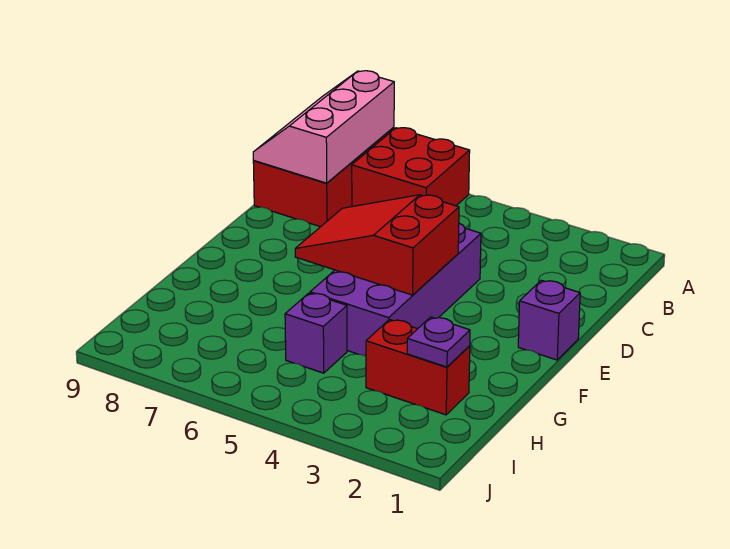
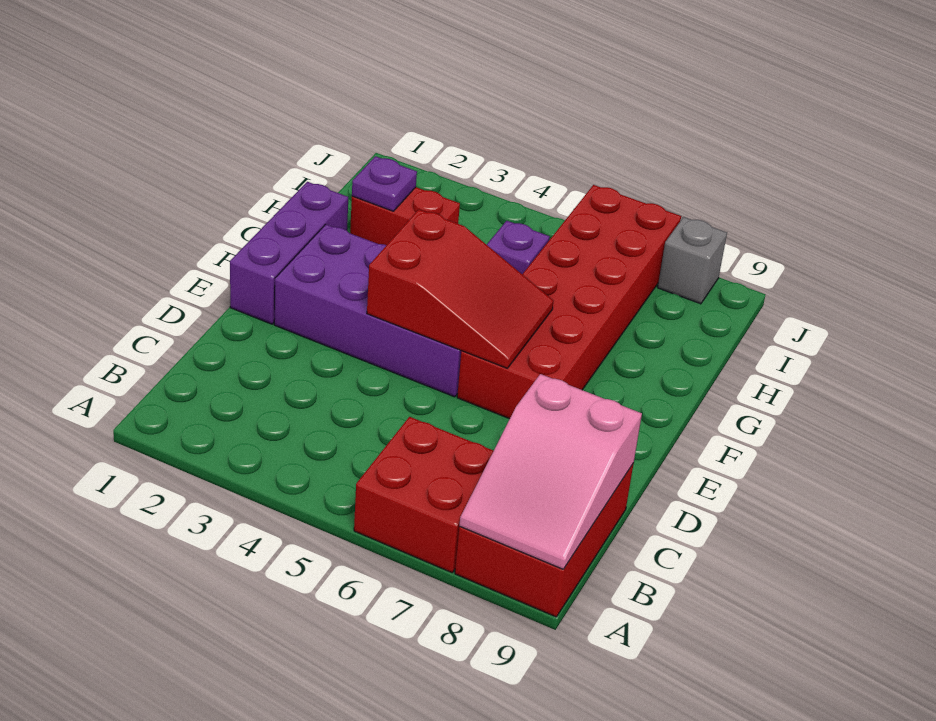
pink slope A8:C9 level 2 top 8 -> pink slope A8:C9 level 2 top C
purple brick D4:G5 level 1 -> purple brick E2:F5 level 1
purple brick E1 level 1 -> purple brick E1:G1 level 1
none -> red brick E6:J7 level 1
none -> grey brick J8 level 1

